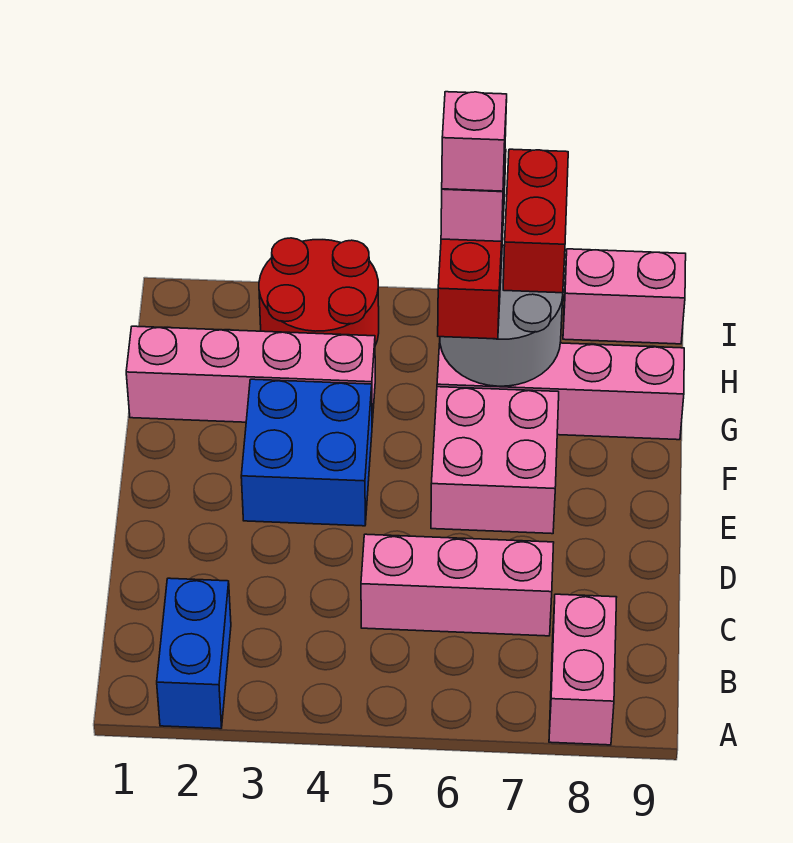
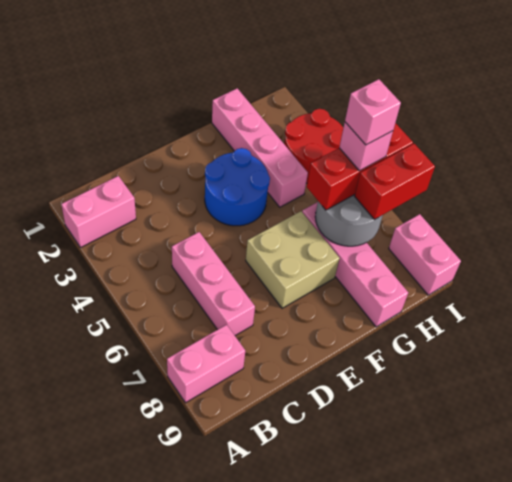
blue brick A2:B2 level 1 -> pink brick A2:B2 level 1
blue brick E3:F4 level 1 -> blue round brick E3:F4 level 1
pink brick E6:F7 level 1 -> tan brick E6:F7 level 1

